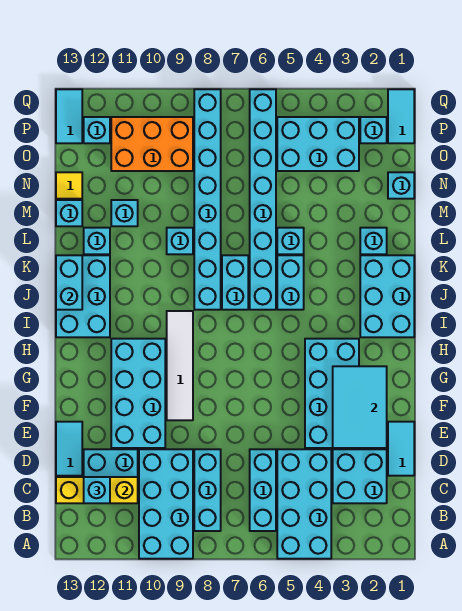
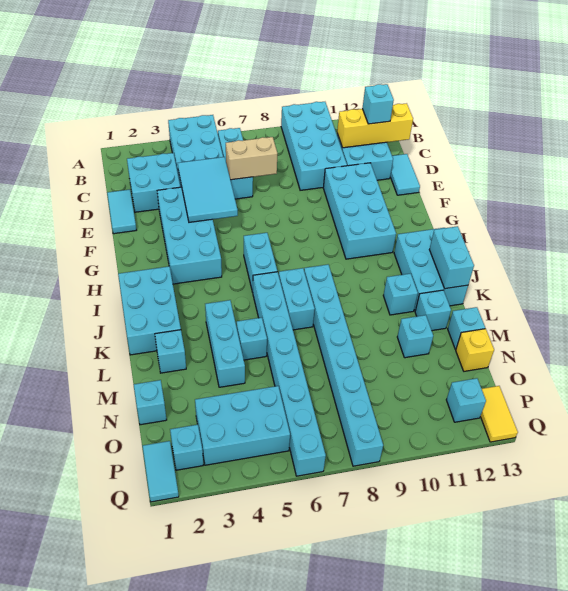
cyan brick B8:D8 level 1 -> cyan brick K4:M4 level 1
none -> tan brick D6:D7 level 2
cyan tile E2:G3 level 2 -> cyan tile D4:F5 level 2
white tile F9:I9 level 1 -> none
cyan brick J5:K5 level 1 -> cyan brick H6:I6 level 1
cyan brick L9 level 1 -> cyan brick K11 level 1
yellow tile N13 level 1 -> yellow brick N13 level 1
orange brick O9:P11 level 1 -> none
cyan tile P13:Q13 level 1 -> yellow tile P13:Q13 level 1

